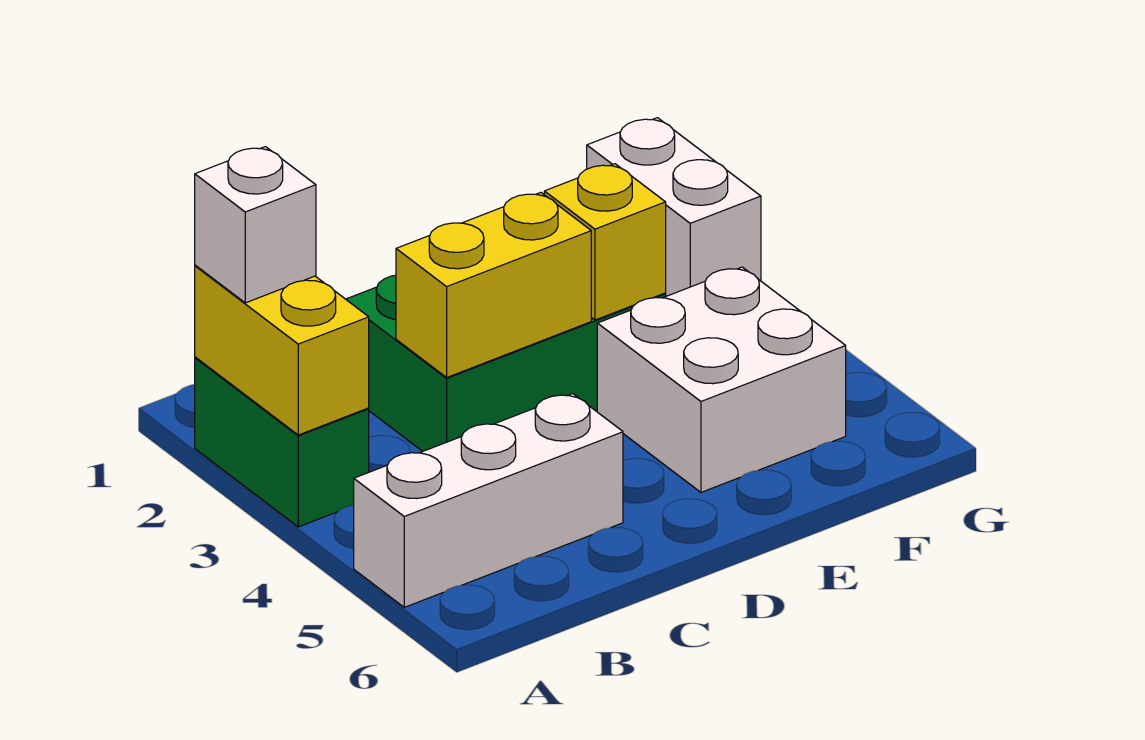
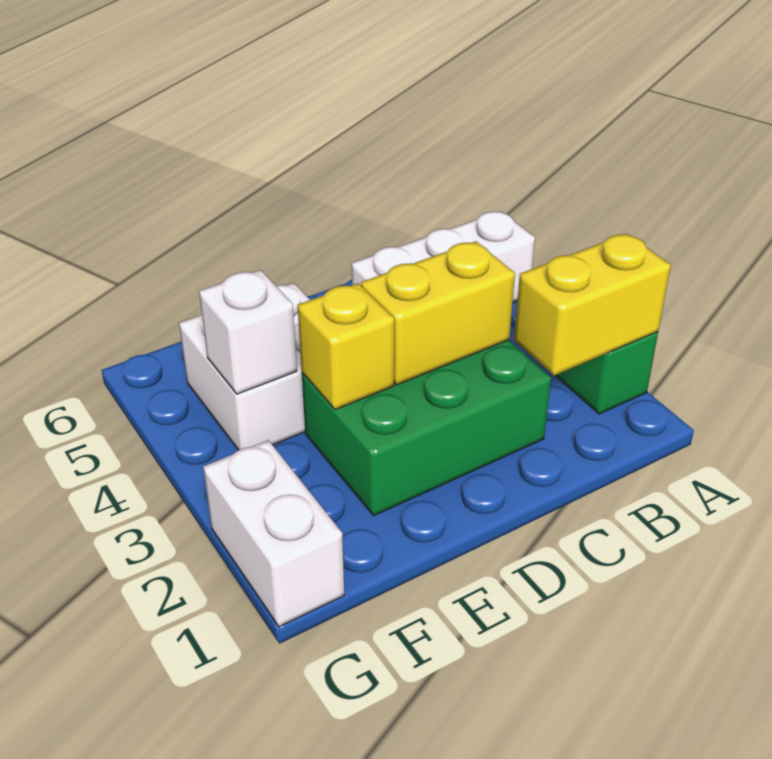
yellow brick A2:A3 level 2 -> yellow brick A2:B2 level 2
white brick A2 level 3 -> white brick F4 level 2

